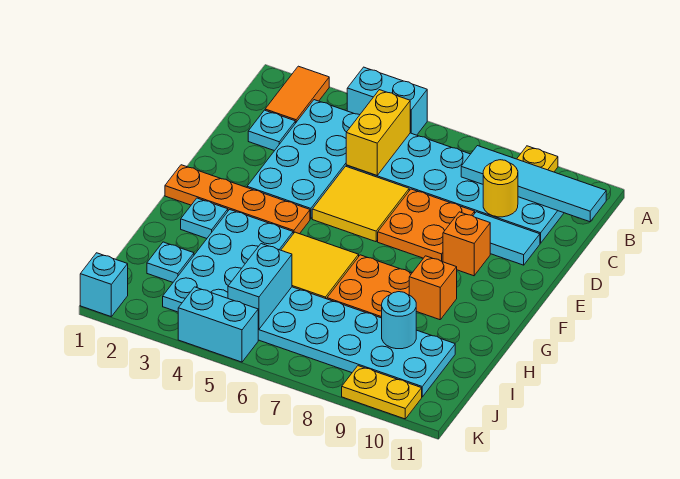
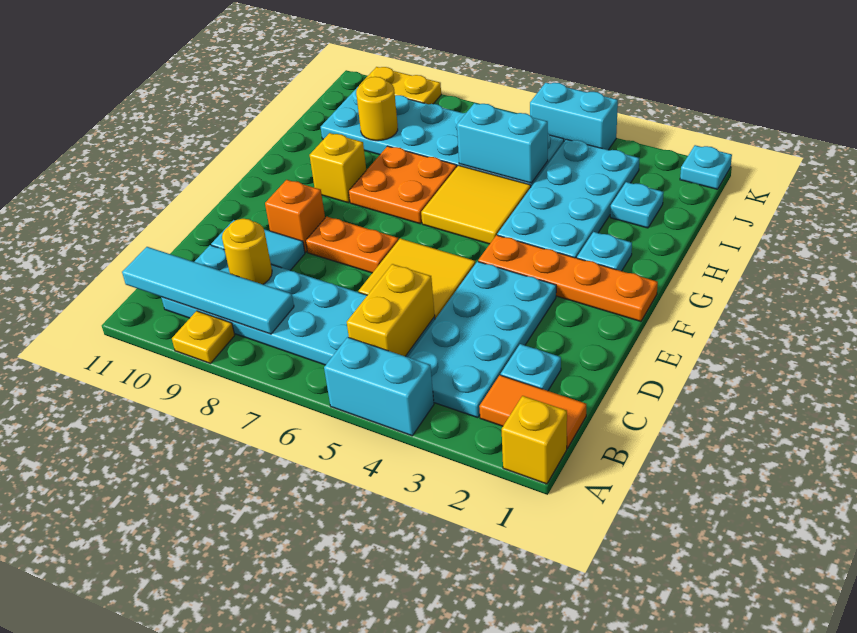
none -> yellow brick A1 level 1
orange tile A2:B2 level 1 -> orange tile B1:B2 level 1
orange plate D7:E8 level 1 -> orange plate E7:E8 level 1
orange brick G9 level 1 -> yellow brick G9 level 1
cyan brick I5:J5 level 2 -> cyan brick I5:I6 level 2
cyan round brick I9 level 2 -> yellow round brick I9 level 2
cyan brick K1 level 1 -> cyan plate K1 level 1

